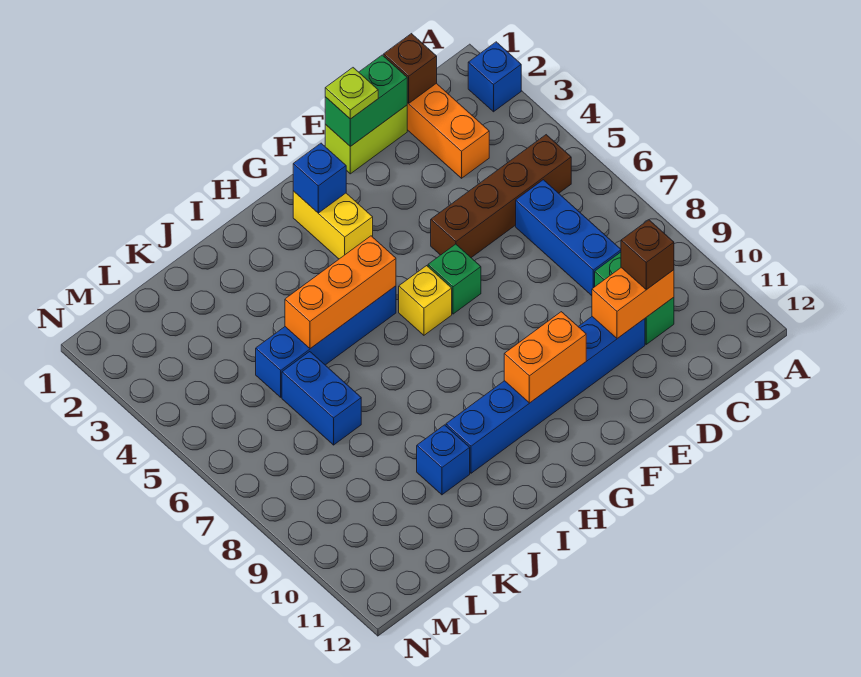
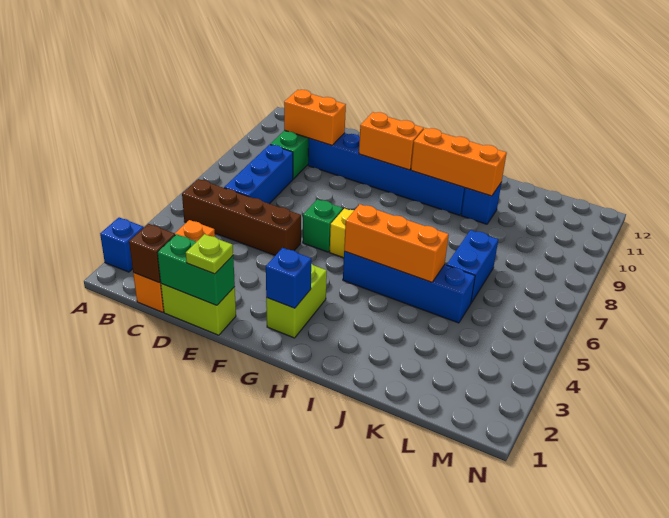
brown brick C10 level 3 -> none
yellow brick G2:G3 level 1 -> lime brick G2:G3 level 1
none -> orange brick H10:J10 level 2

